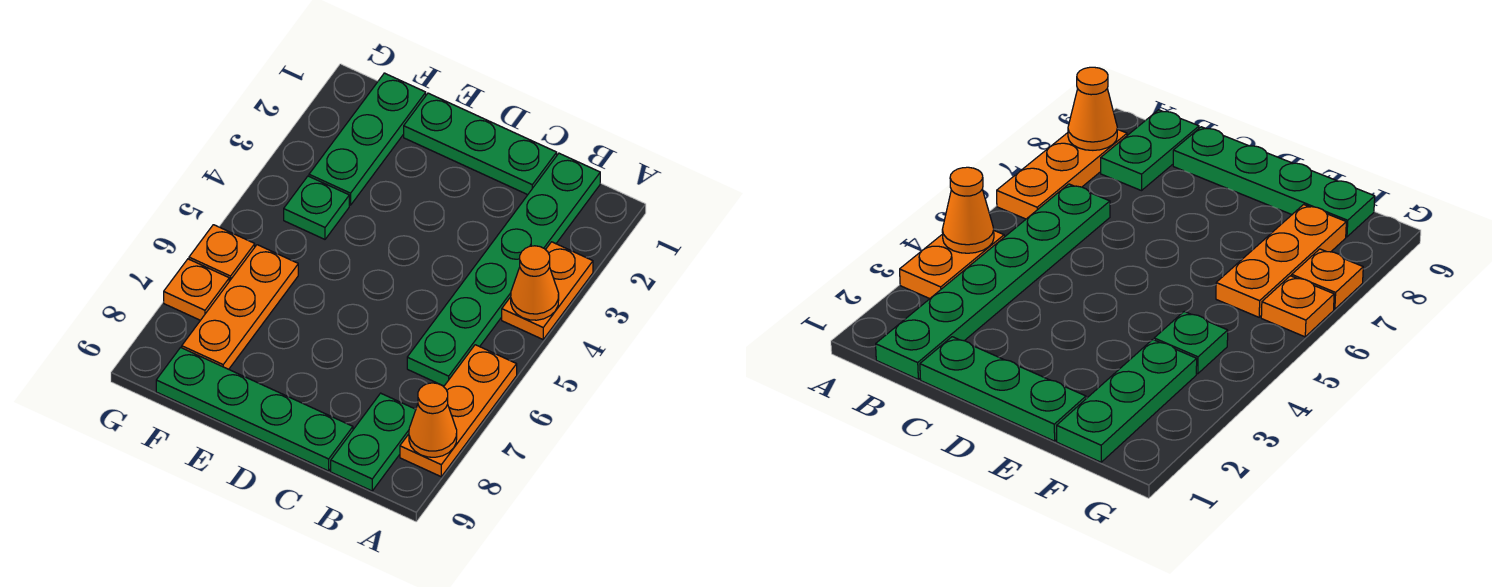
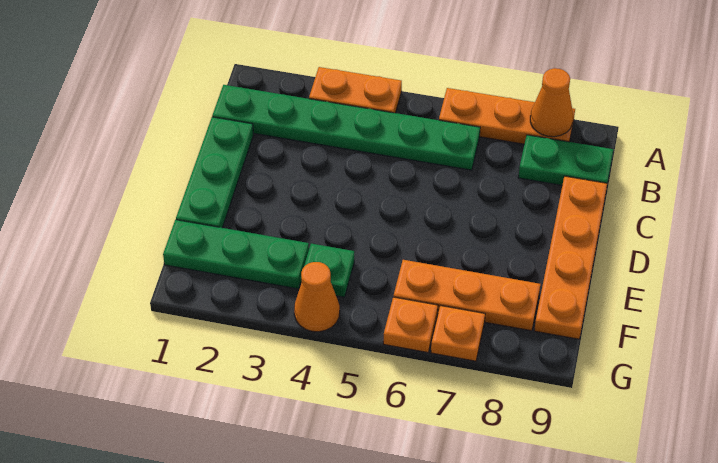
orange cone A4 level 2 -> orange cone G4 level 1
green plate C9:F9 level 1 -> orange plate C9:F9 level 1

